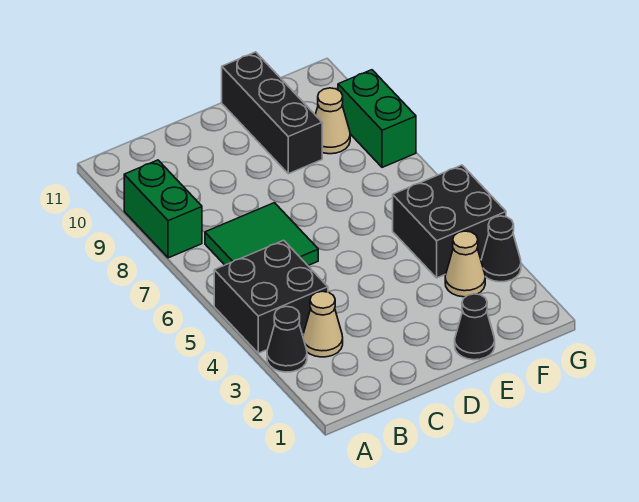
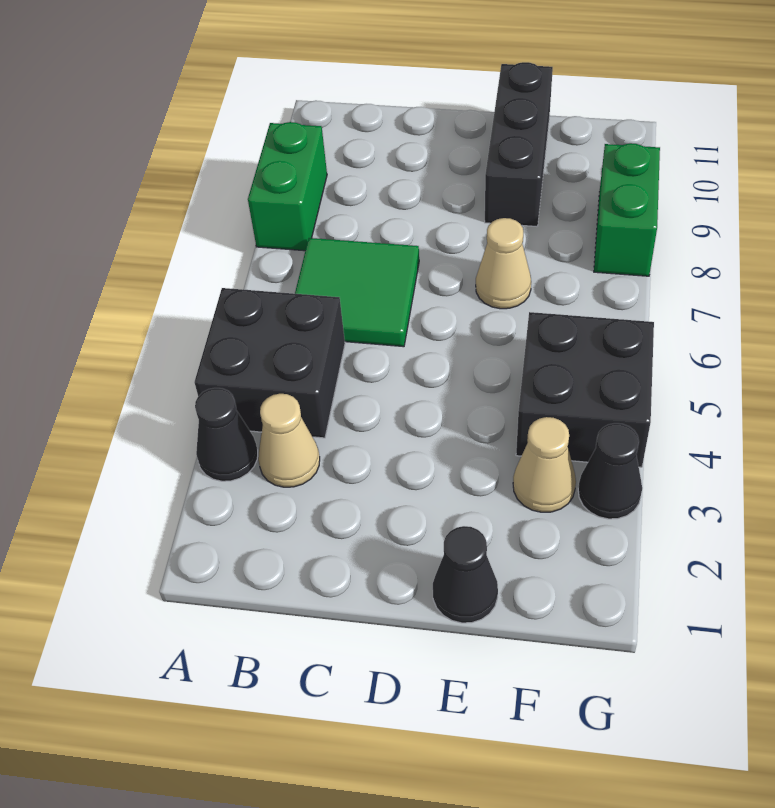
tan cone F9 level 1 -> tan cone E7 level 1

